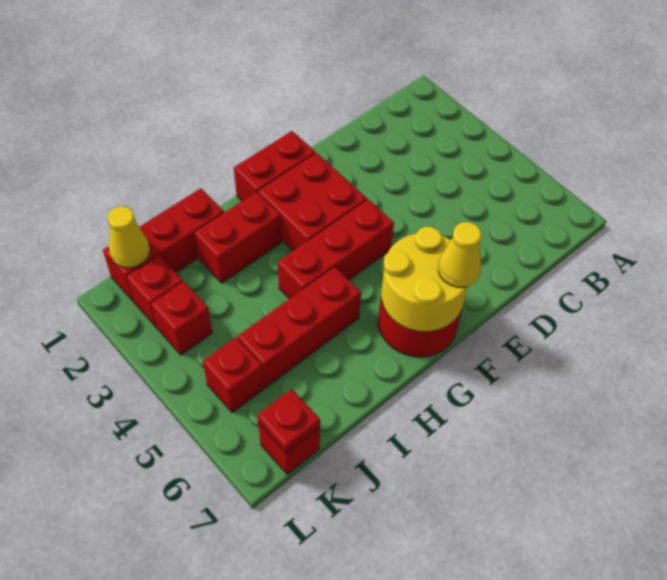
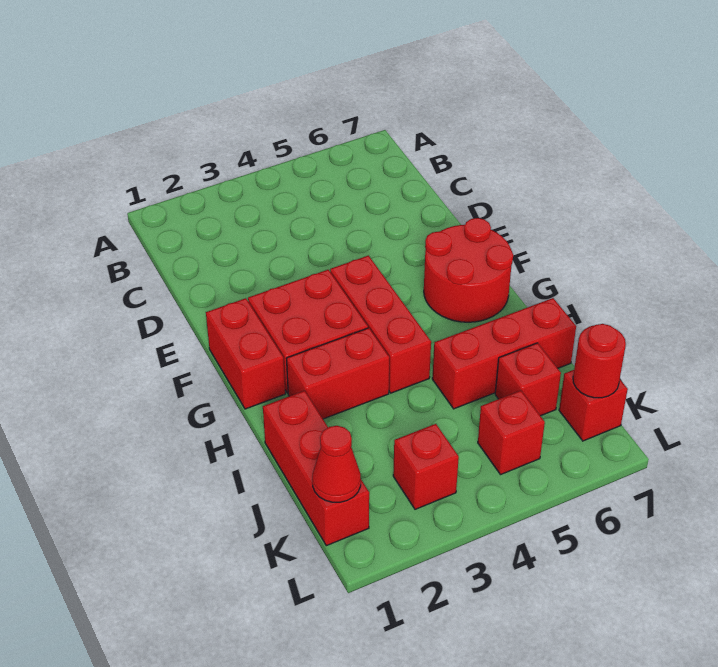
yellow round brick F6:G7 level 2 -> none
yellow cone F7 level 3 -> none
red brick H2:I2 level 1 -> red brick H2:H3 level 1
red brick H5:J5 level 1 -> red brick I5:I7 level 1
yellow cone K1 level 2 -> red cone K1 level 2
red brick K2 level 1 -> red brick J6 level 1
red plate K7 level 2 -> red round brick K7 level 2

